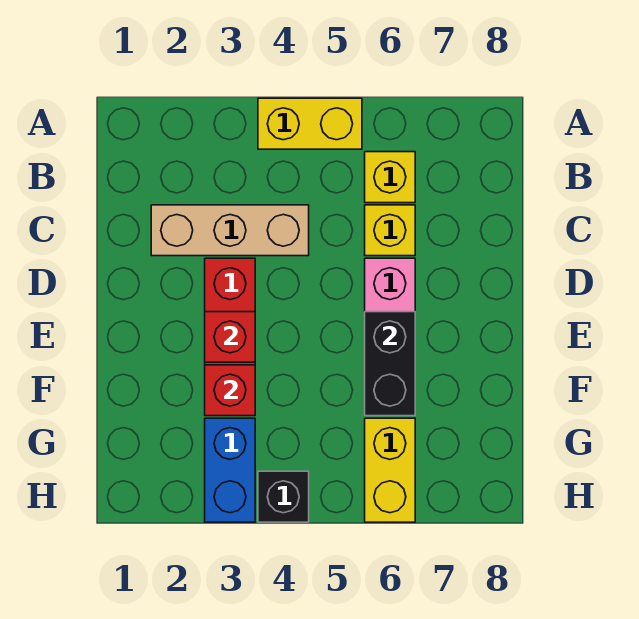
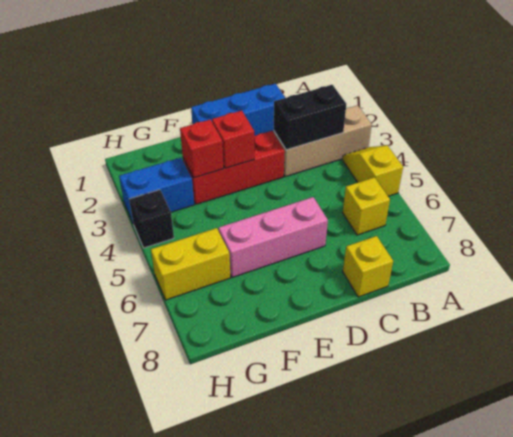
yellow brick A4:A5 level 1 -> yellow slope A4:A5 level 1 top 5
none -> blue brick C1:E1 level 1
tan brick C2:C4 level 1 -> tan brick A3:C3 level 1
yellow brick C6 level 1 -> yellow brick C8 level 1
black brick E6:F6 level 2 -> black brick B3:C3 level 2

